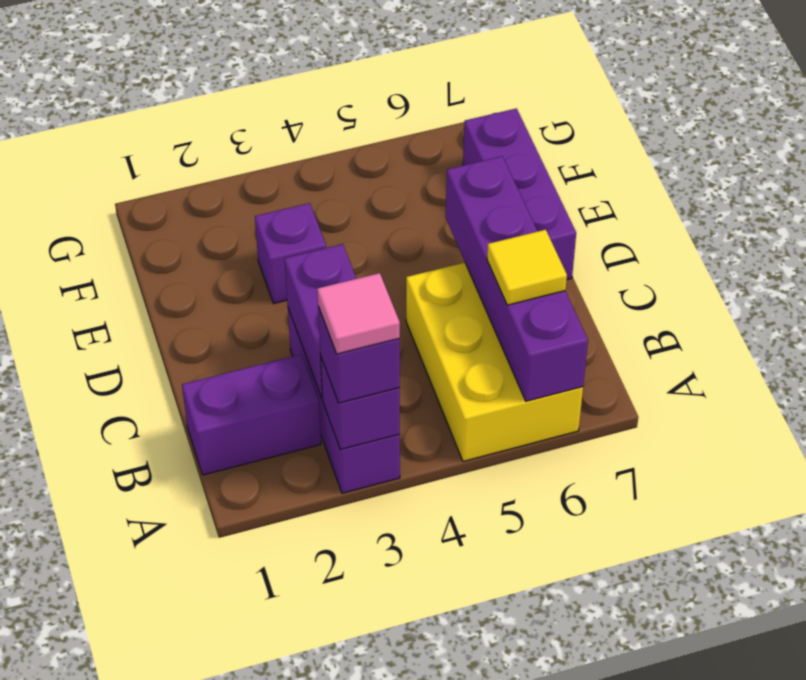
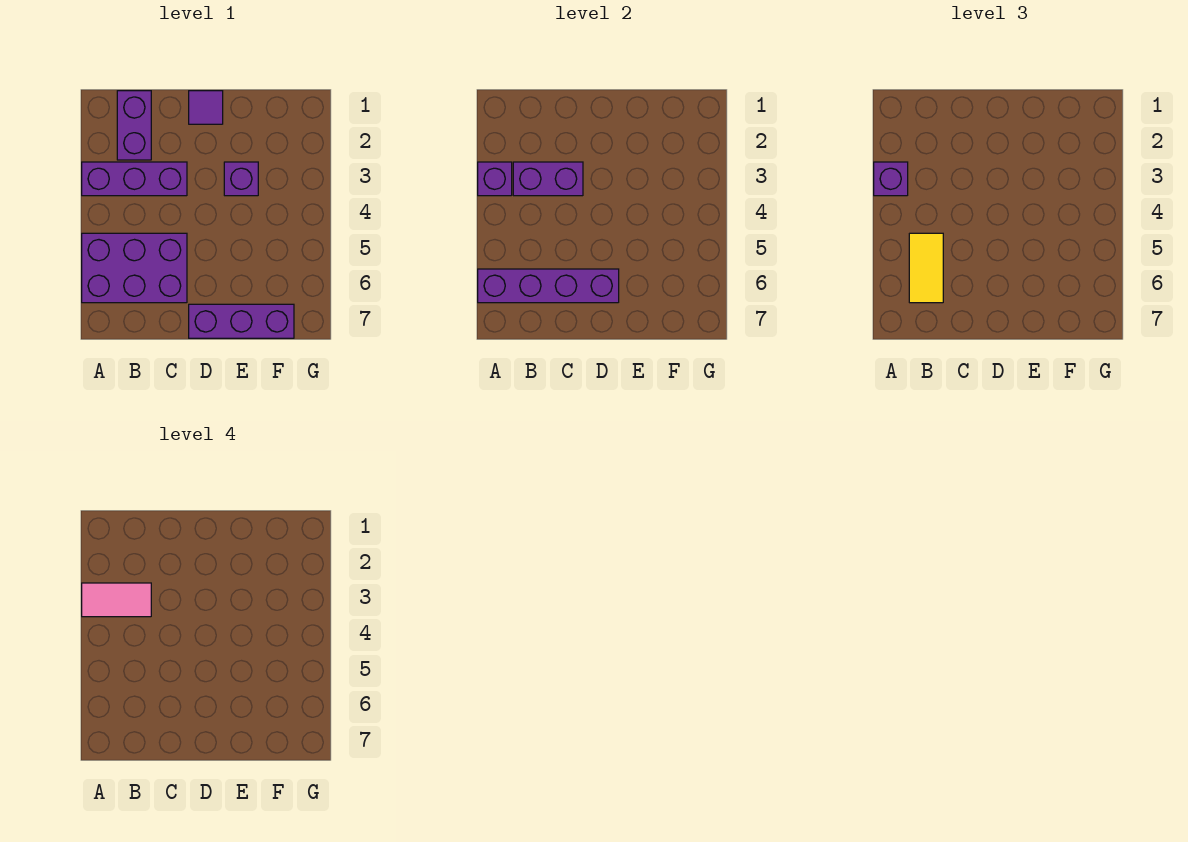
pink tile A3 level 4 -> pink tile A3:B3 level 4
yellow brick A5:C6 level 1 -> purple brick A5:C6 level 1
yellow tile B6 level 3 -> yellow tile B5:B6 level 3
none -> purple tile D1 level 1

